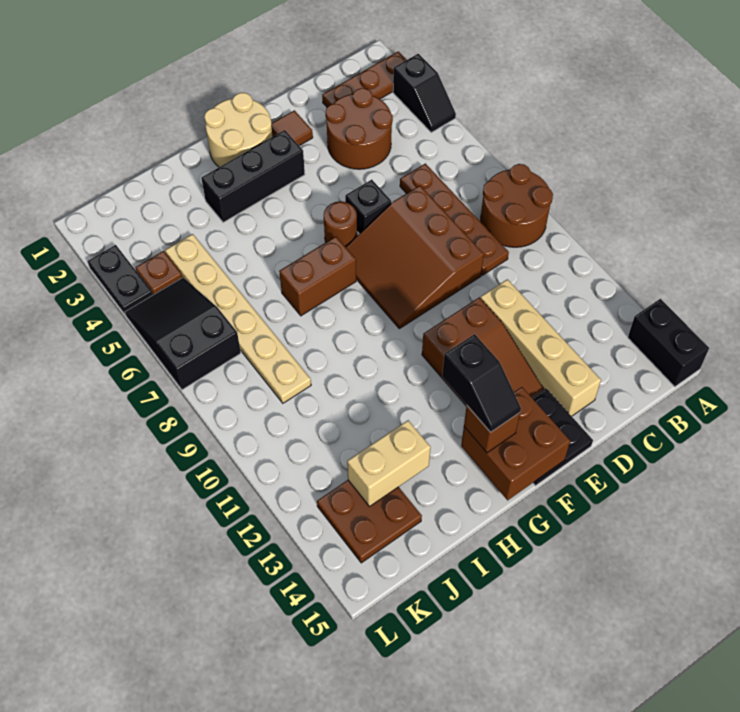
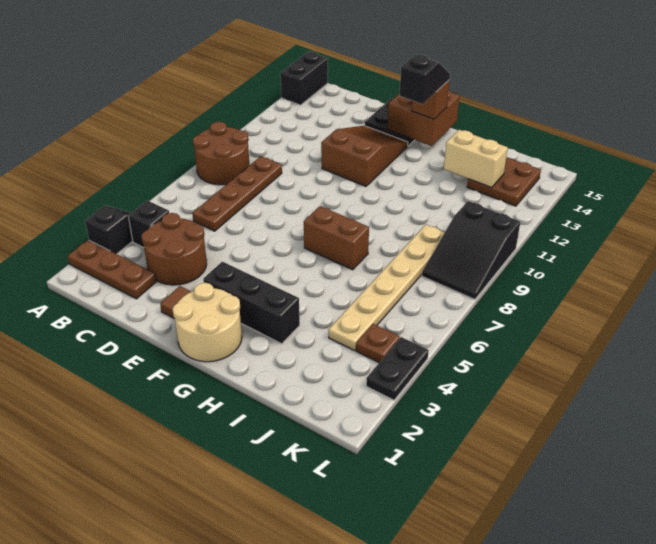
brown slope D7:F9 level 1 top D -> none
tan brick D11:D14 level 1 -> none
black brick E6 level 1 -> black brick B4 level 1
brown round brick F6 level 1 -> none
black slope K5:L7 level 1 top 7 -> black slope K8:L10 level 1 top 10

